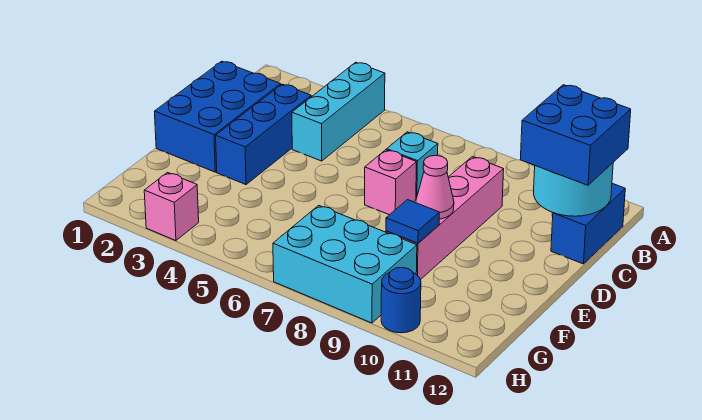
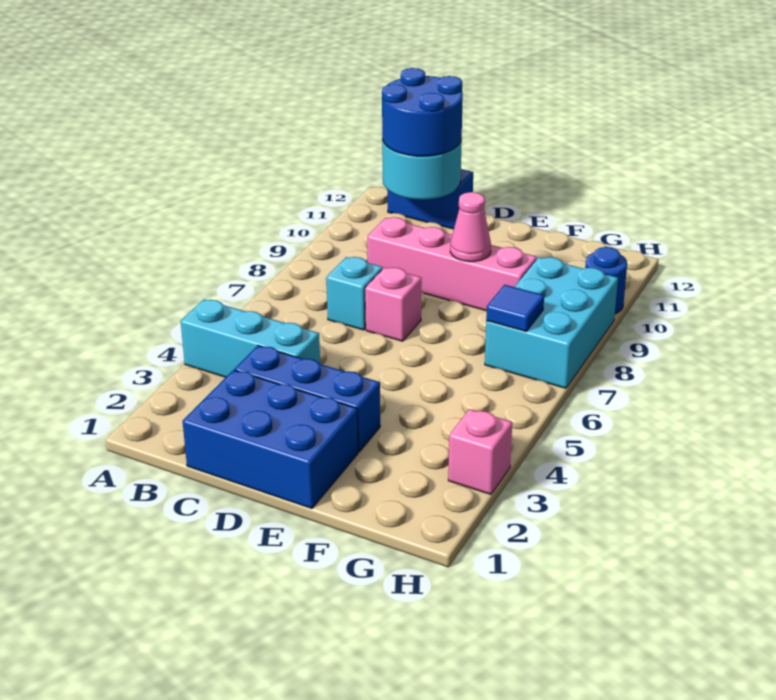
blue brick B11:C12 level 3 -> blue round brick B11:C12 level 3
blue tile F9 level 2 -> blue tile G7 level 2

